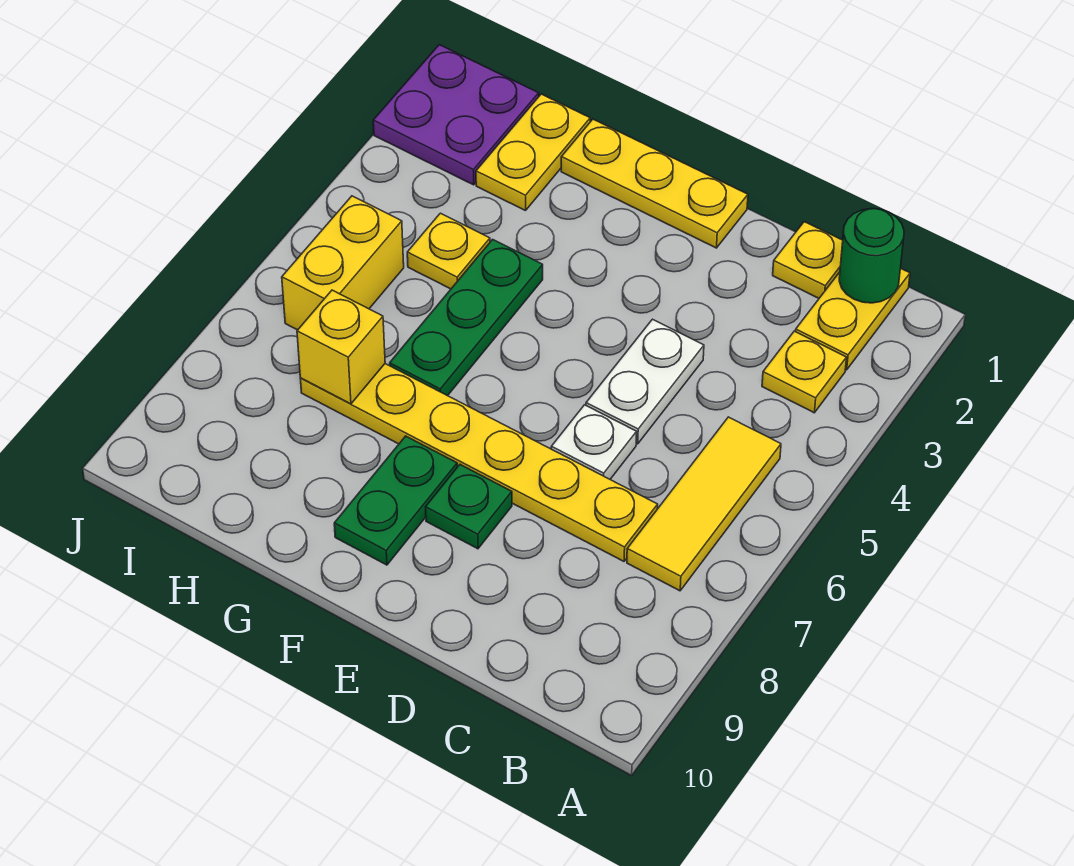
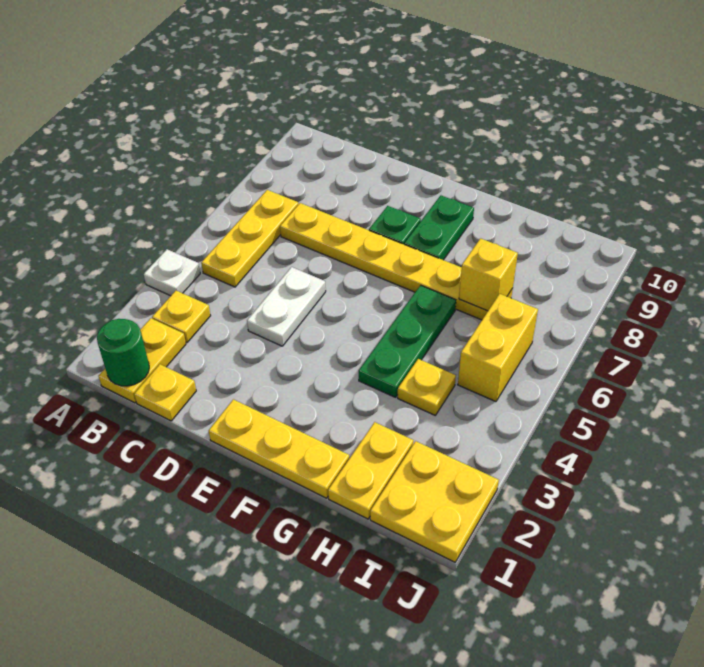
yellow tile B5:B7 level 1 -> yellow plate B5:B7 level 1
white plate D6 level 1 -> white plate A4 level 1
purple plate I1:J2 level 1 -> yellow plate I1:J2 level 1

